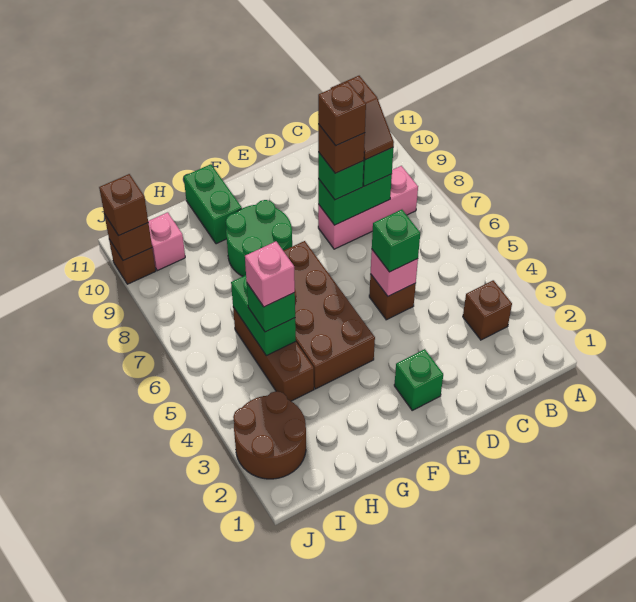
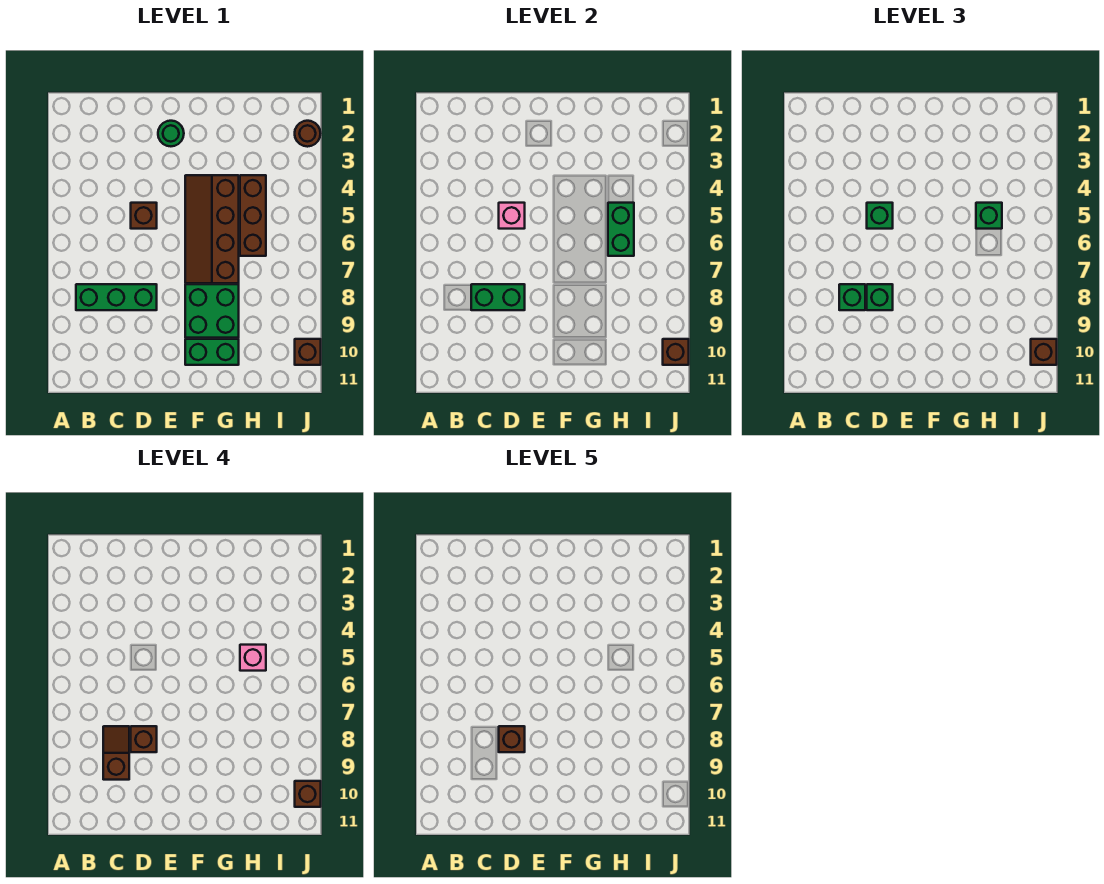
brown brick B3 level 1 -> brown brick J10 level 4
pink brick B8:D8 level 1 -> green brick B8:D8 level 1
green brick E2 level 1 -> green round brick E2 level 1
brown brick F4:G7 level 1 -> brown slope F4:G7 level 1 top G
green round brick F8:G9 level 1 -> green brick F8:G9 level 1
green brick G10:G11 level 1 -> green brick F10:G10 level 1
brown round brick I2:J3 level 1 -> brown round brick J2 level 1
pink brick I10 level 1 -> none

